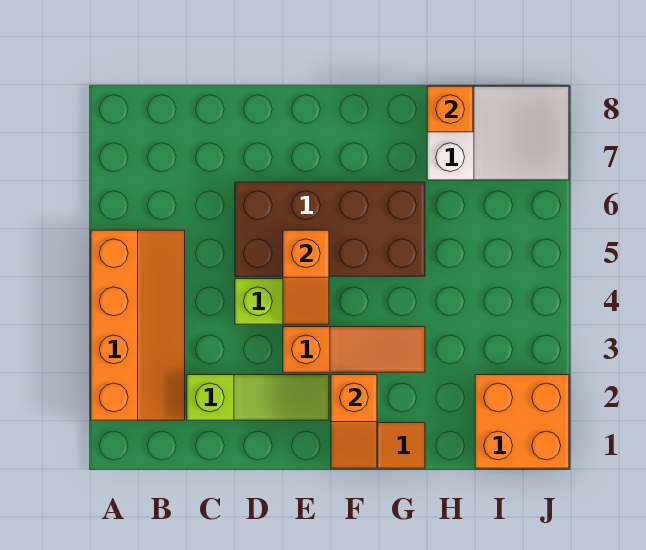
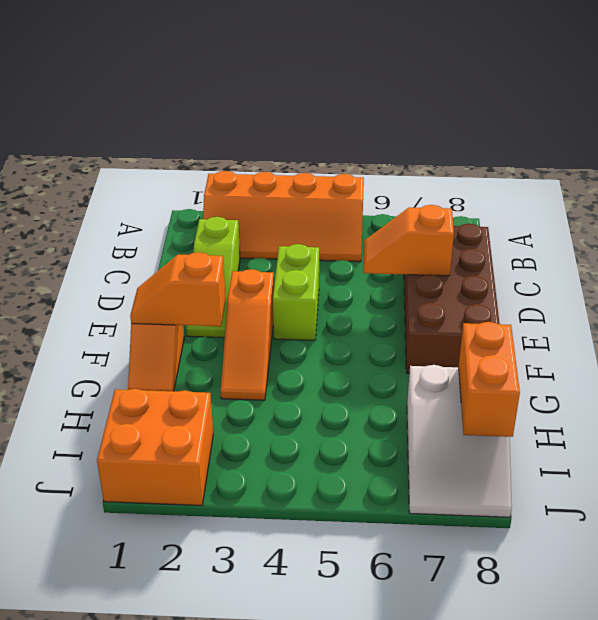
brown brick D5:G6 level 1 -> brown brick C7:F8 level 1
orange slope E4:E5 level 2 top 5 -> orange slope D6:D7 level 2 top 7
orange brick H8 level 2 -> orange brick H8:I8 level 2

